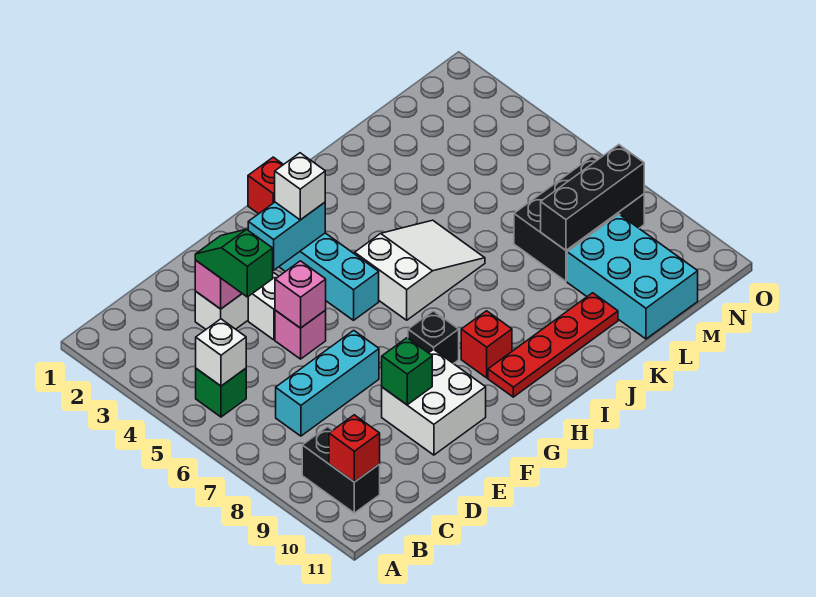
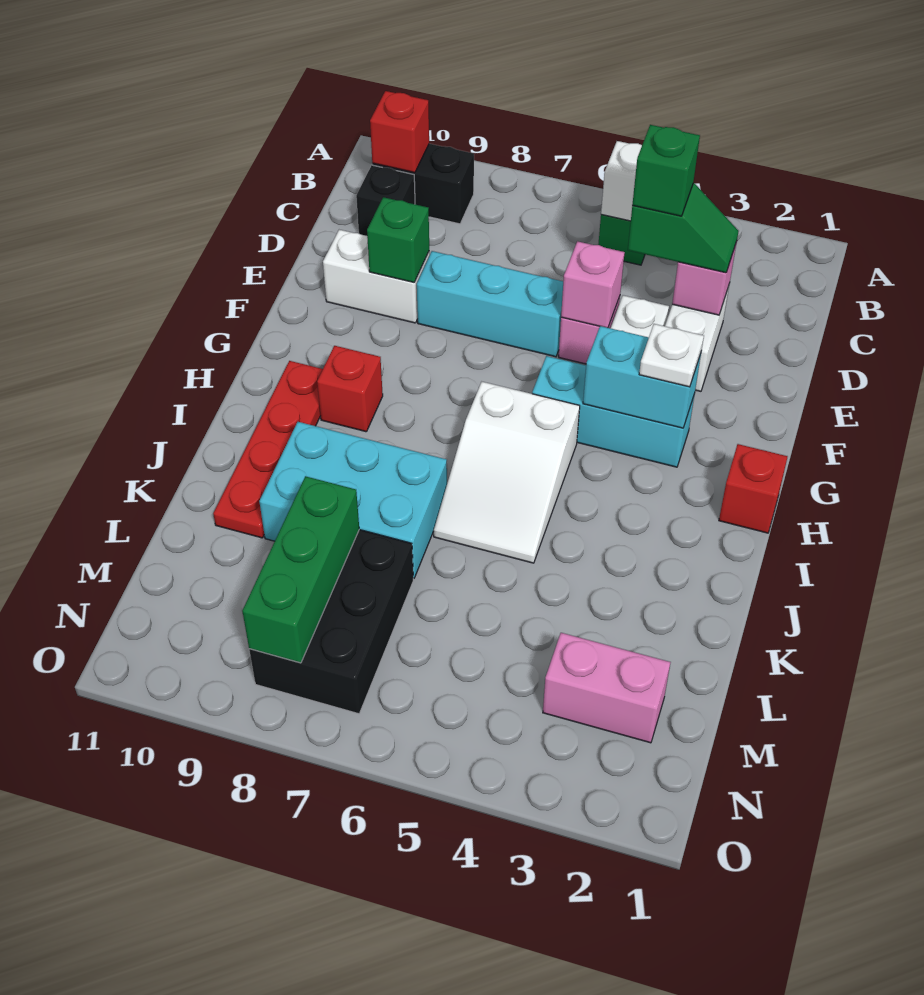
cyan brick C7:E7 level 1 -> cyan brick E6:E8 level 1
none -> green brick D4 level 4
white brick E9:F10 level 1 -> white brick E9:E10 level 1
cyan brick F3:G3 level 2 -> cyan brick G3:G4 level 2
white brick G3 level 3 -> white plate G3 level 3
black brick G8 level 1 -> black brick C10 level 1
black brick L8:N8 level 2 -> green brick L8:N8 level 2
cyan brick L9:M11 level 1 -> cyan brick J7:K9 level 1
none -> pink brick M2:M3 level 1

